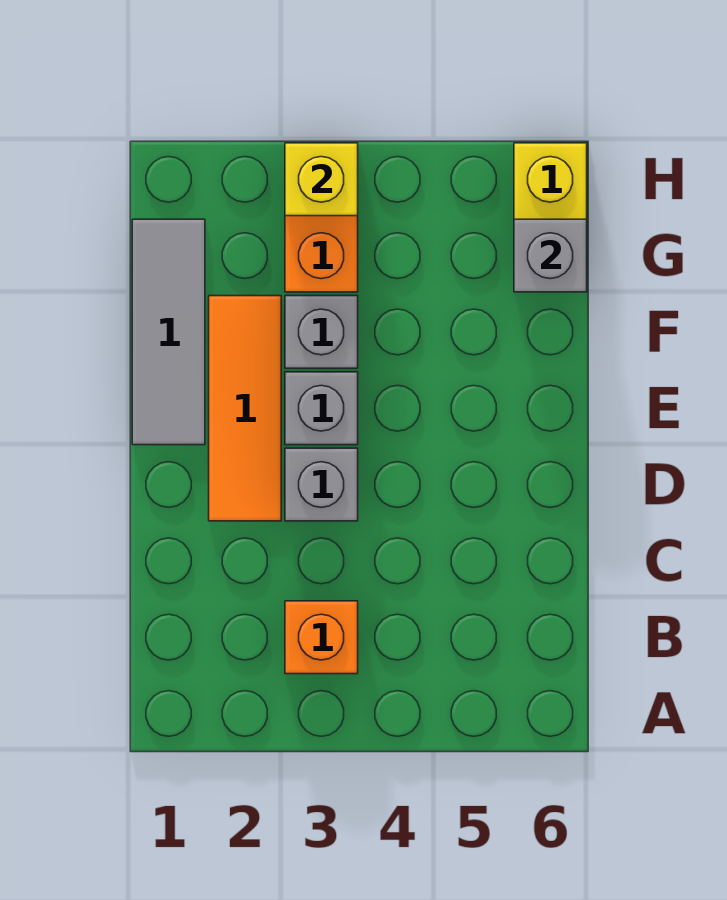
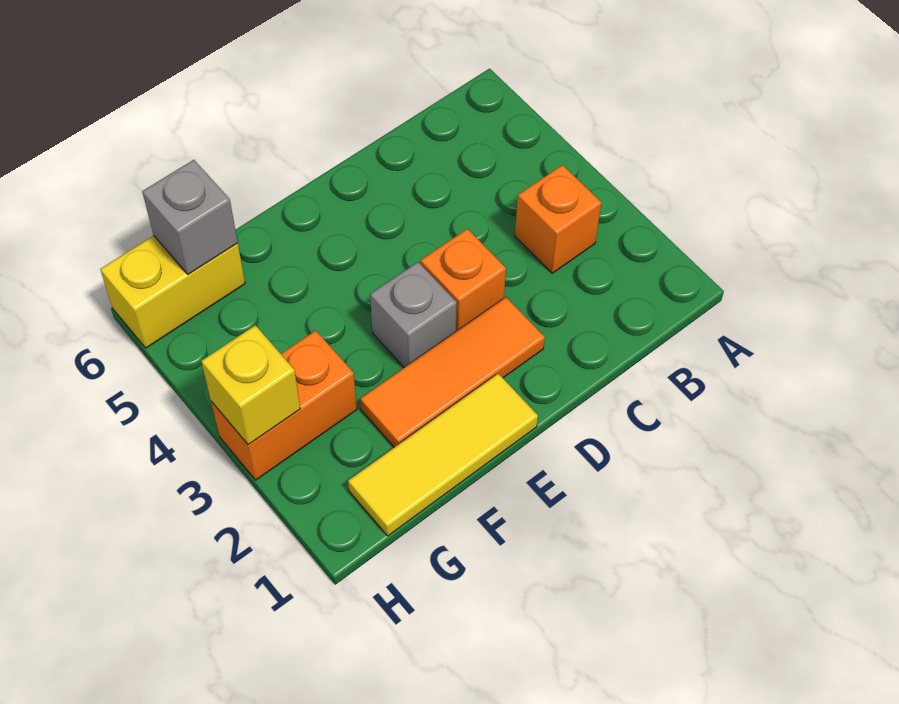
grey brick D3 level 1 -> orange brick D3 level 1
grey tile E1:G1 level 1 -> yellow tile E1:G1 level 1
grey brick F3 level 1 -> none

